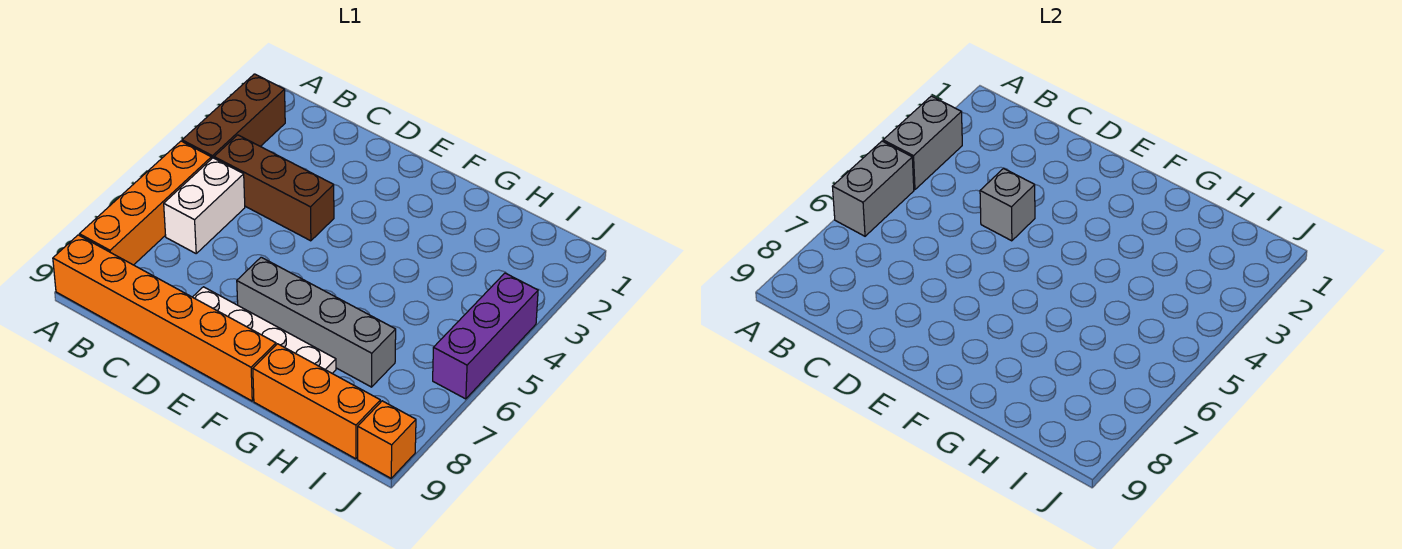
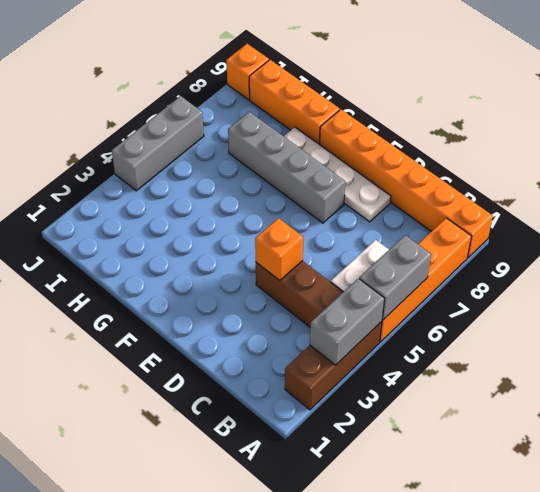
grey brick D4 level 2 -> orange brick D4 level 2
purple brick J4:J6 level 1 -> grey brick J4:J6 level 1

